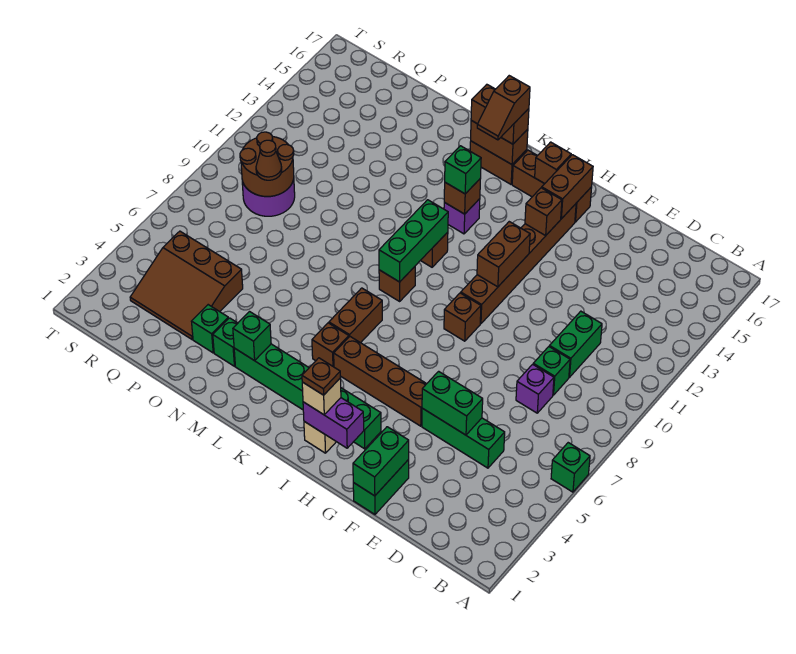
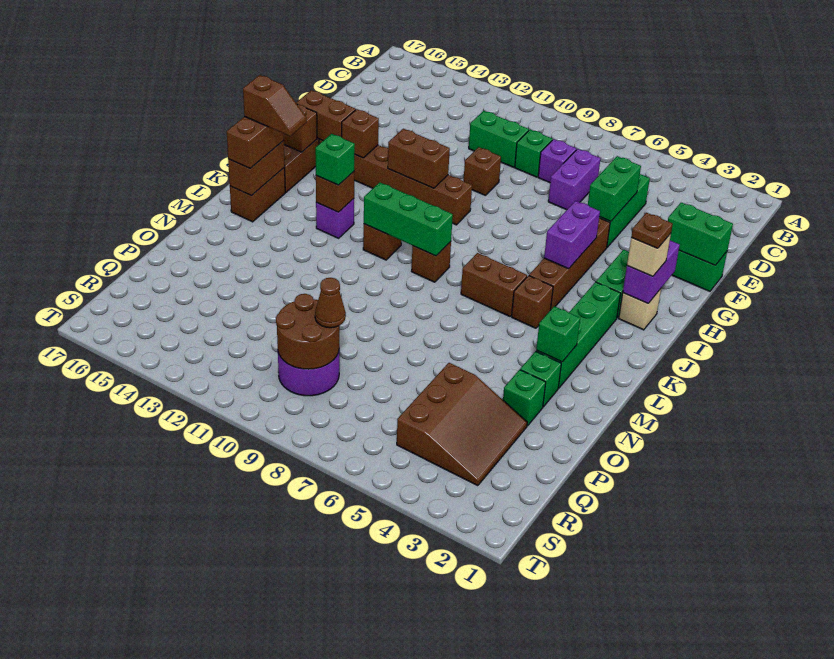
green brick A6 level 1 -> none
none -> purple brick D7:E7 level 1
none -> purple brick H5:I5 level 2
brown brick H9 level 1 -> brown brick F10 level 1

